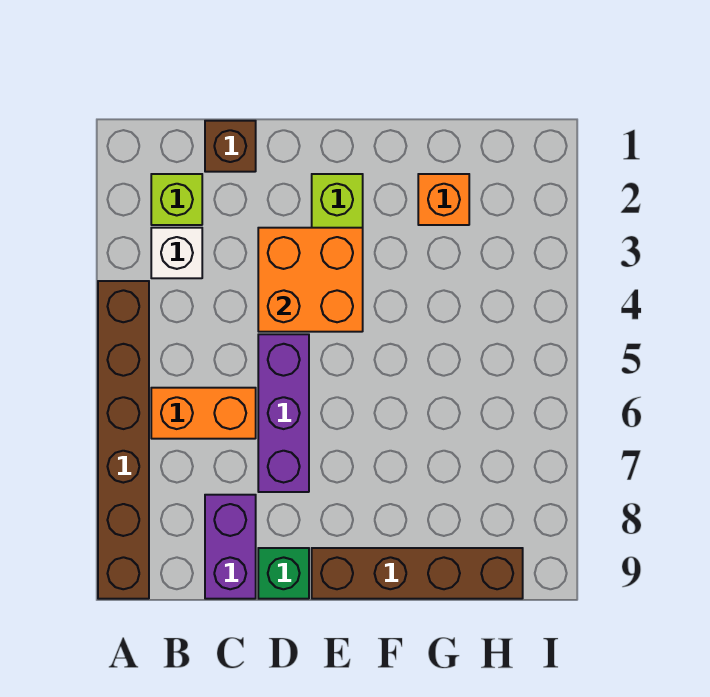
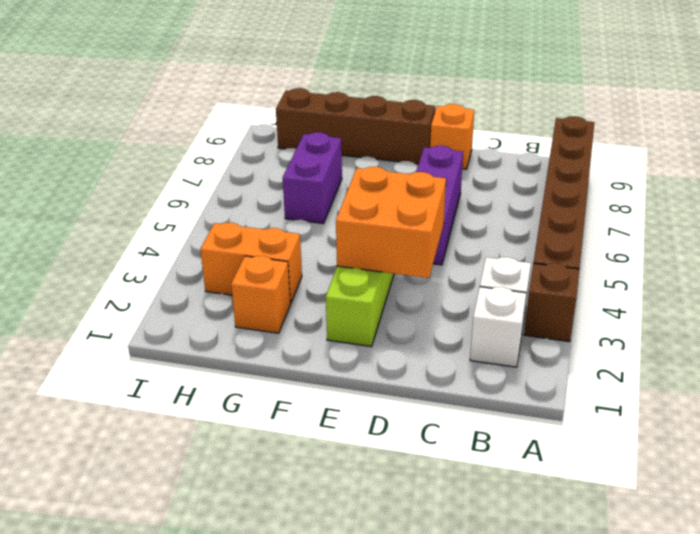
lime brick B2 level 1 -> white brick B2 level 1
orange brick B6:C6 level 1 -> orange brick G3:H3 level 1
brown brick C1 level 1 -> brown brick A3 level 1
purple brick C8:C9 level 1 -> purple brick G6:G7 level 1
green brick D9 level 1 -> orange brick D9 level 1

